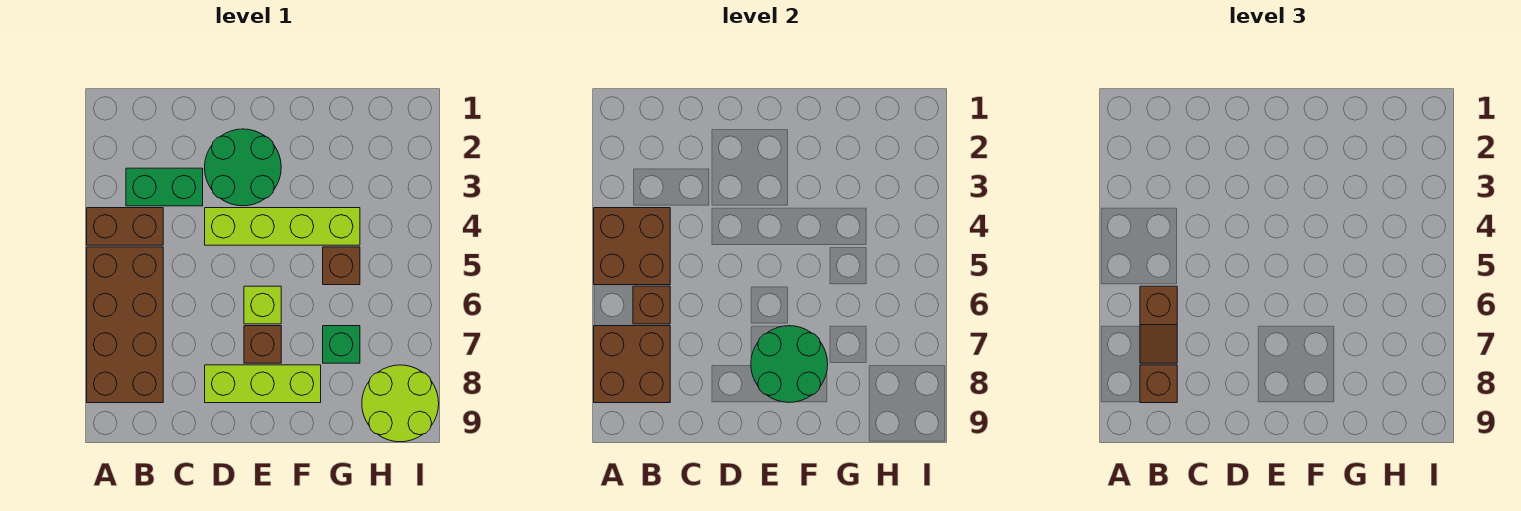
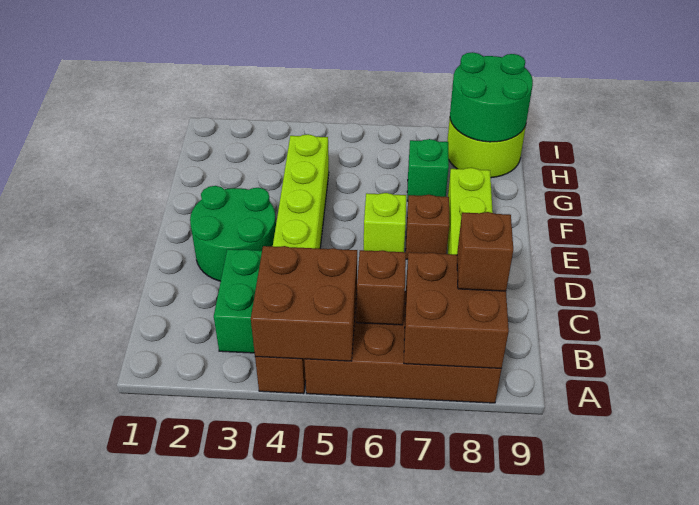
brown slope B6:B7 level 3 top 6 -> none
green round brick E7:F8 level 2 -> green round brick H8:I9 level 2
brown brick G5 level 1 -> none

